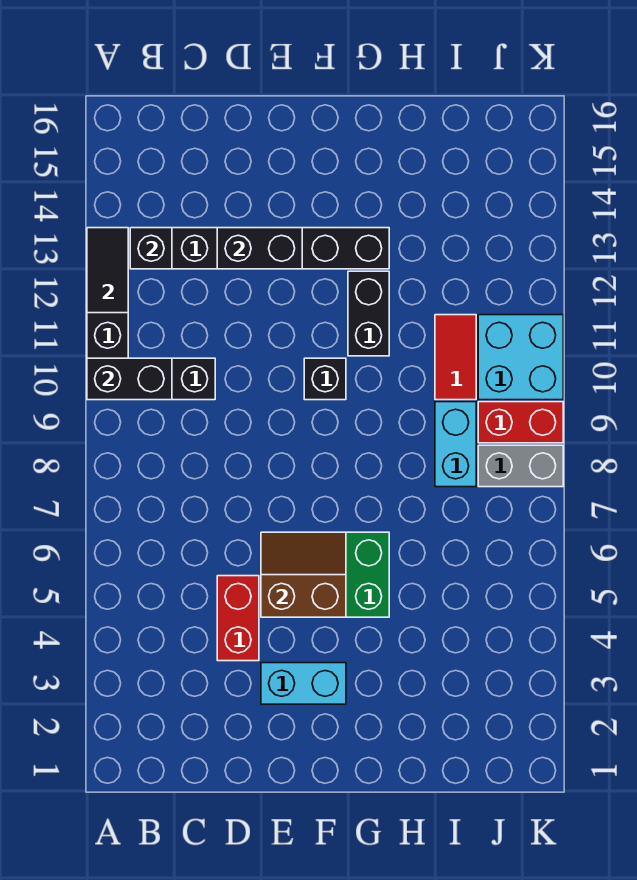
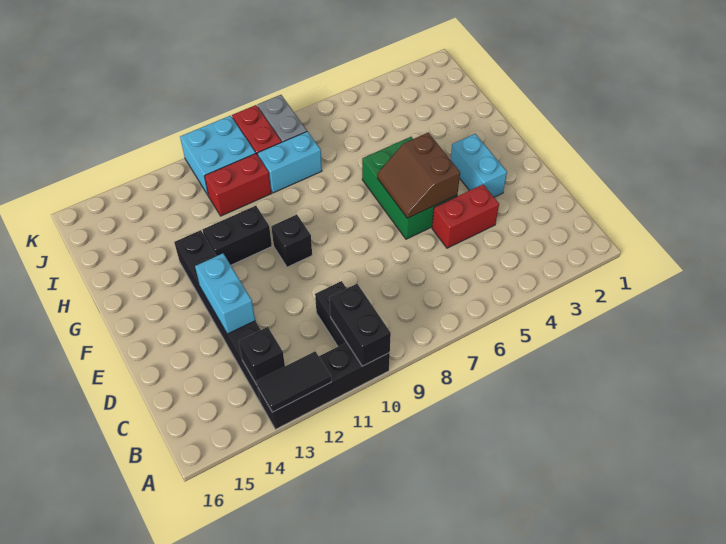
black brick D13:E13 level 2 -> cyan brick D13:E13 level 2
red tile I10:I11 level 1 -> red brick I10:I11 level 1

